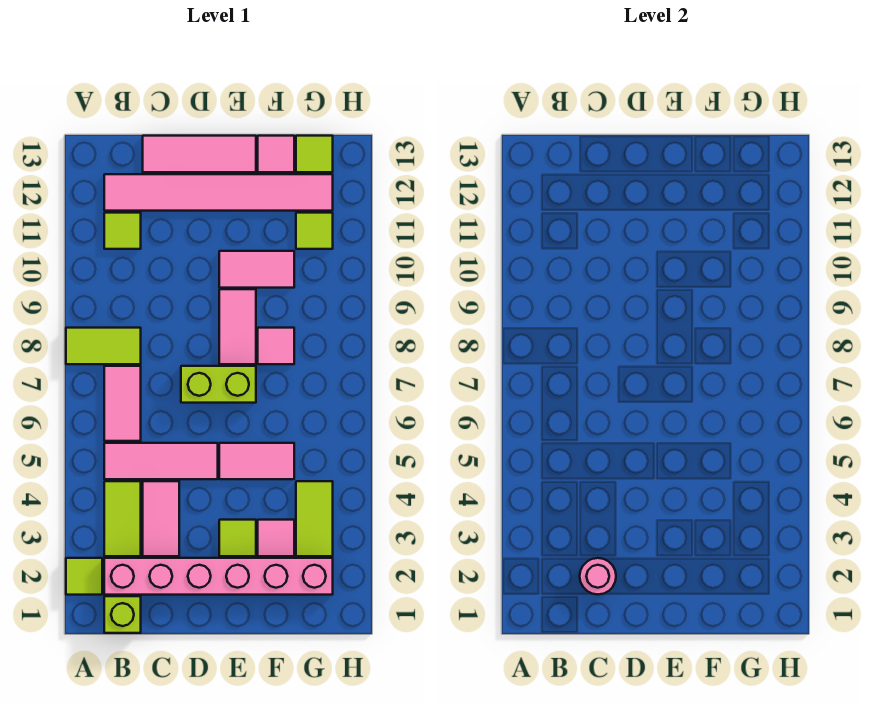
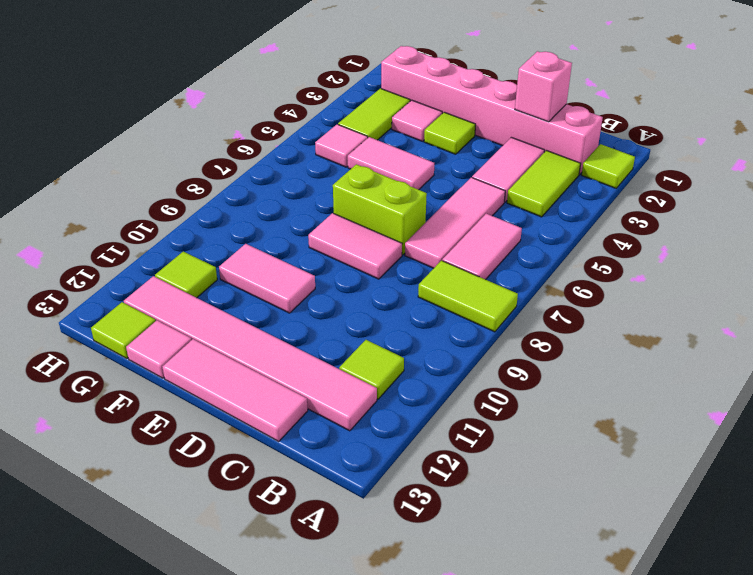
lime brick B1 level 1 -> none
pink tile B5:D5 level 1 -> pink tile C5:C7 level 1
pink round brick C2 level 2 -> pink brick C2 level 2
pink tile E8:E9 level 1 -> pink tile D8:E8 level 1
pink tile F8 level 1 -> pink tile G5 level 1

